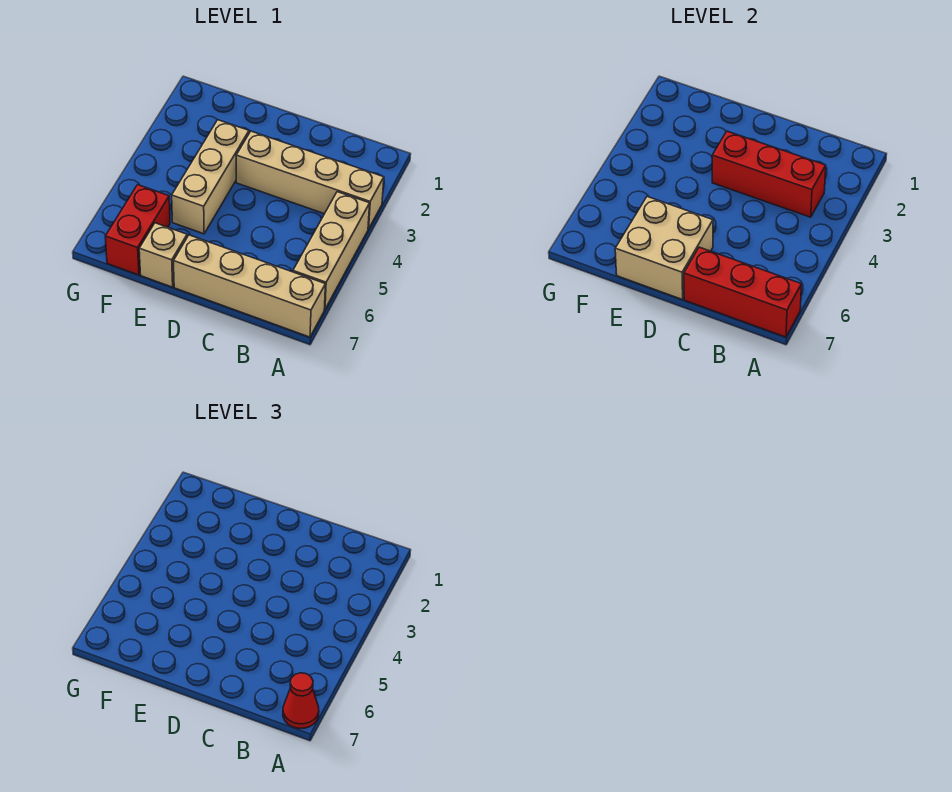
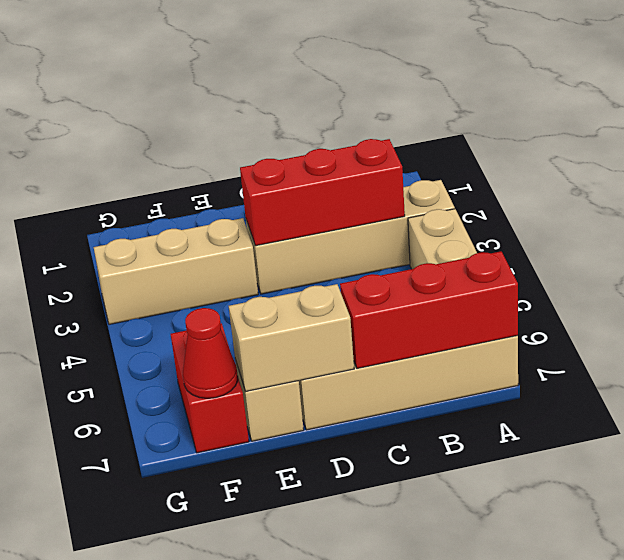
red cone A7 level 3 -> red cone F7 level 2
tan brick D6:E7 level 2 -> tan brick D7:E7 level 2
tan brick E3:E5 level 1 -> tan brick E3:G3 level 1

